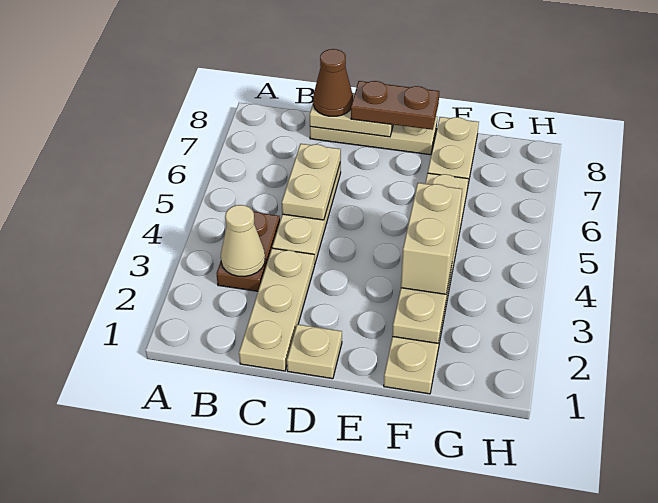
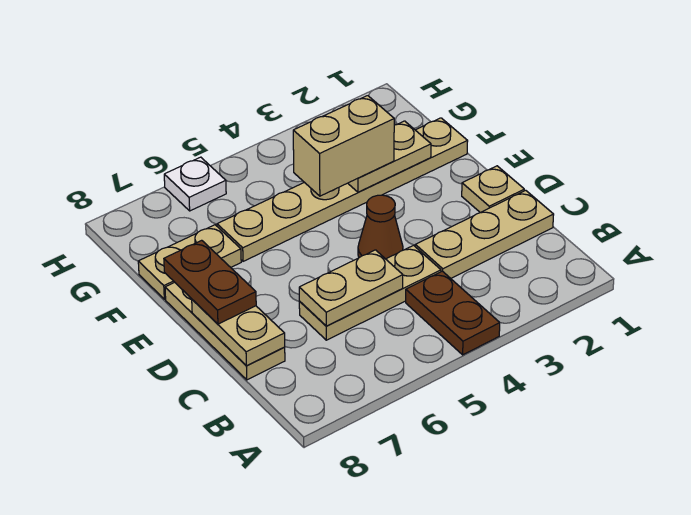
brown plate B3:B4 level 1 -> brown plate A4:B4 level 1
tan cone B3 level 2 -> none
brown cone C8 level 3 -> brown cone D4 level 1
none -> white plate H6 level 1

